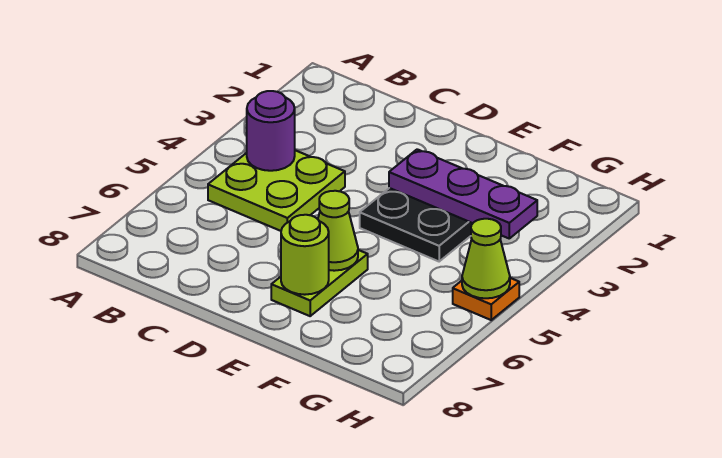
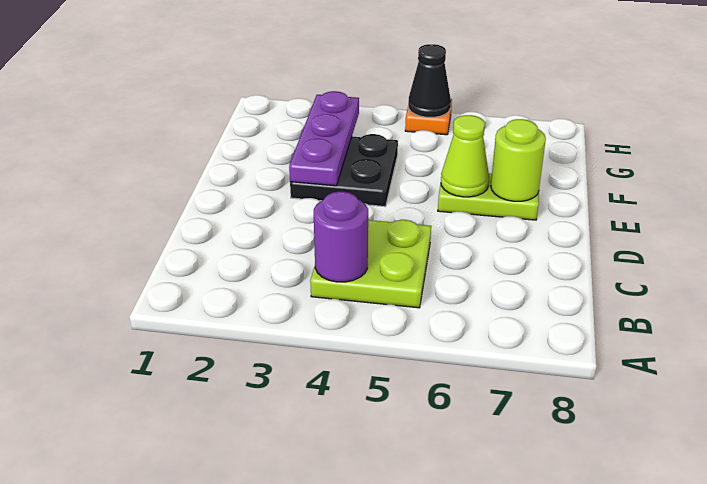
lime cone H5 level 2 -> black cone H5 level 2

